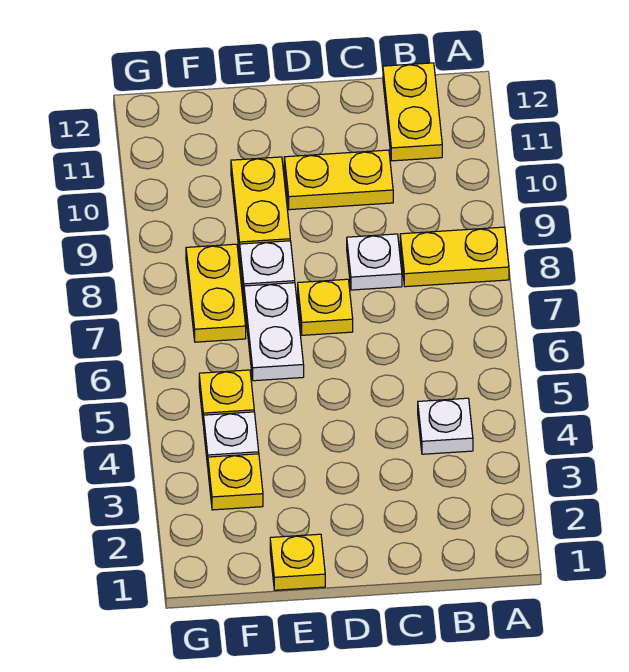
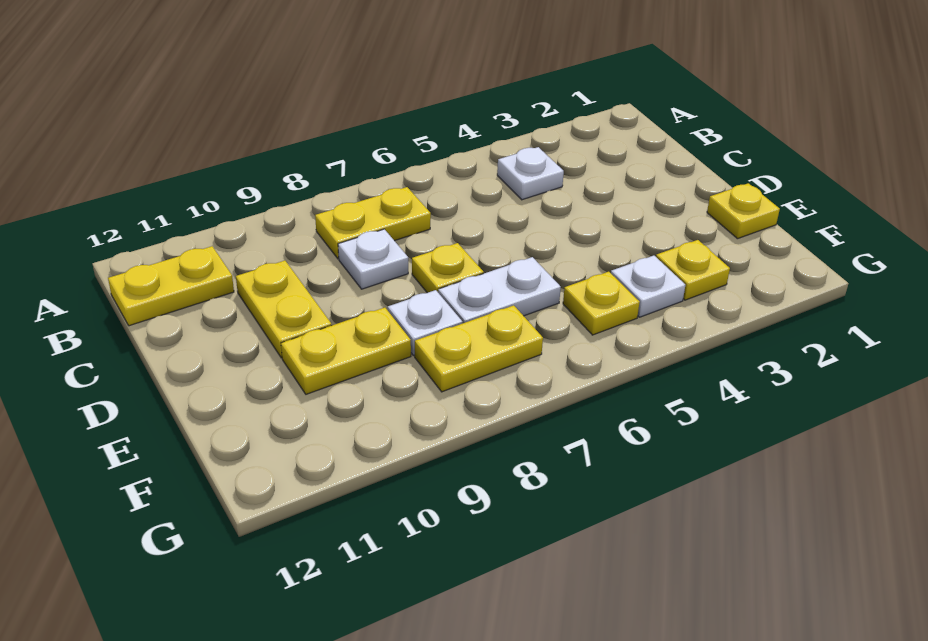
yellow plate A8:B8 level 1 -> yellow plate B7:B8 level 1

